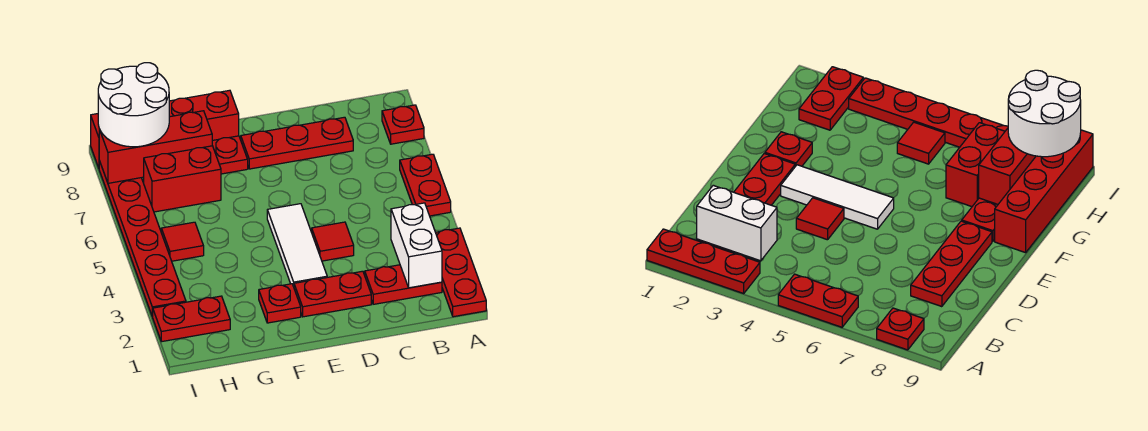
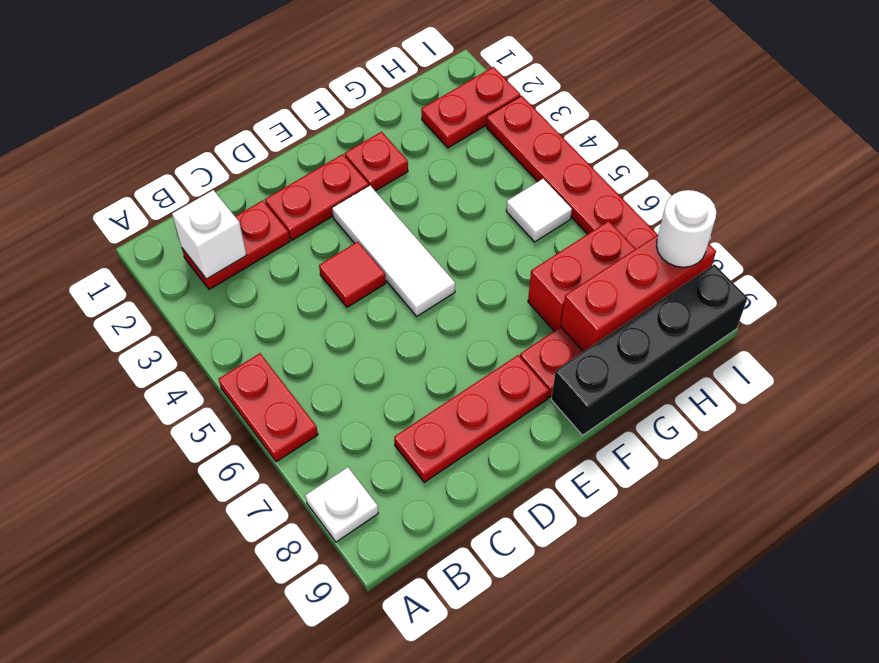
red plate A1:A3 level 1 -> none
red plate A8 level 1 -> white plate A8 level 1
white brick B2:B3 level 2 -> white brick B2 level 2
red brick F9:I9 level 1 -> black brick F9:I9 level 1
red tile H5 level 1 -> white tile H5 level 1
white round brick H8:I9 level 3 -> white round brick I8 level 3

